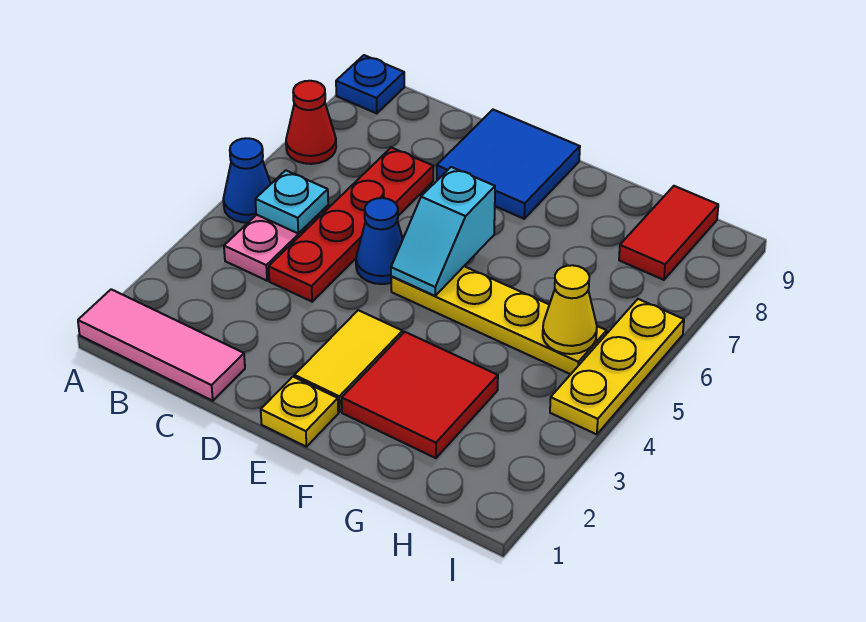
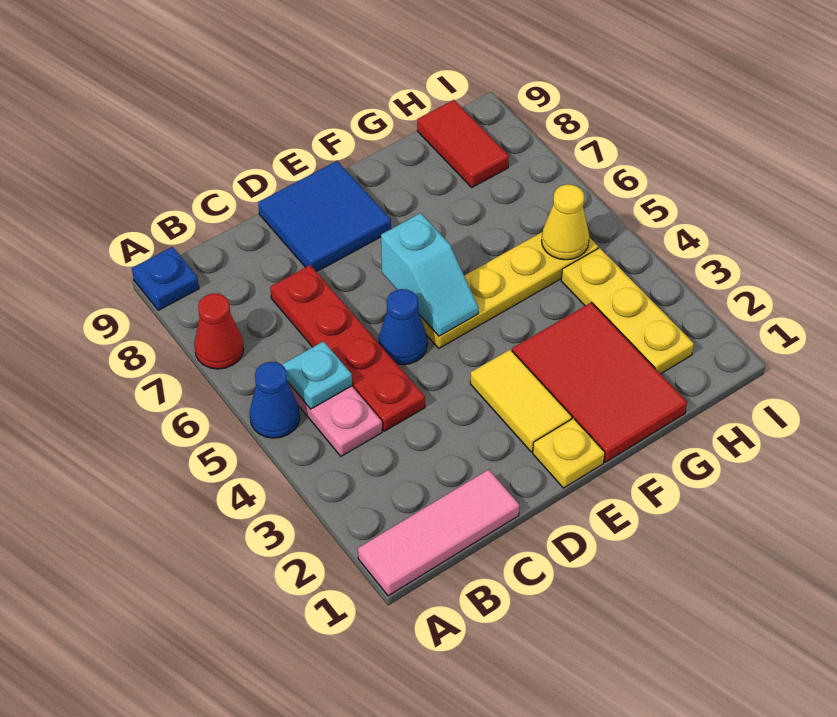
red tile F2:G3 level 1 -> red tile F1:G3 level 1
yellow plate I4:I6 level 1 -> yellow plate H2:H4 level 1

